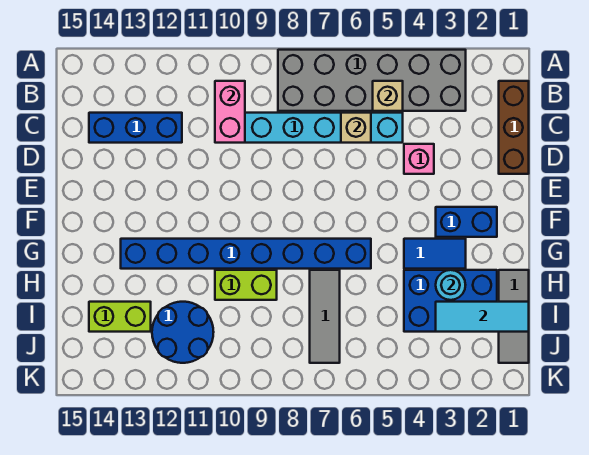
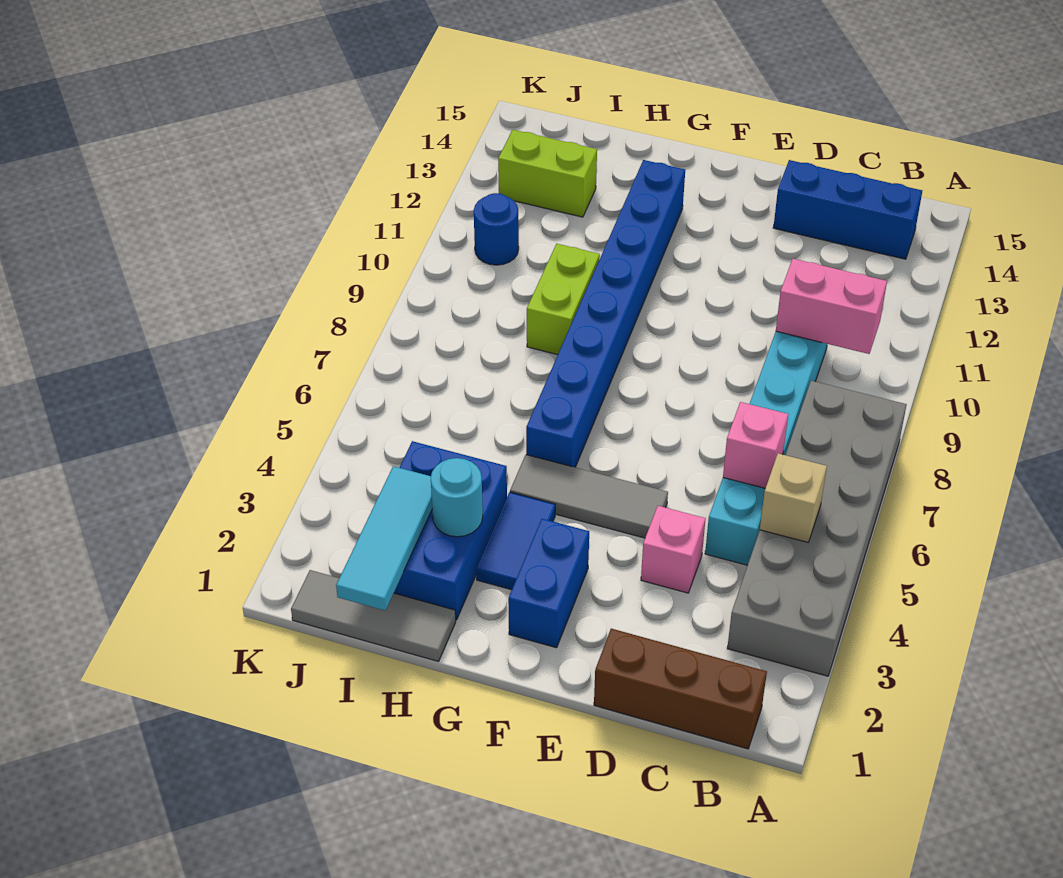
tan brick C6 level 2 -> pink brick C6 level 2
blue brick C12:C14 level 1 -> blue brick B14:D14 level 1
grey tile H7:J7 level 1 -> grey tile E5:G5 level 1
blue round brick I11:J12 level 1 -> blue round brick J11 level 1
lime brick I13:I14 level 1 -> lime brick I13:J13 level 1

